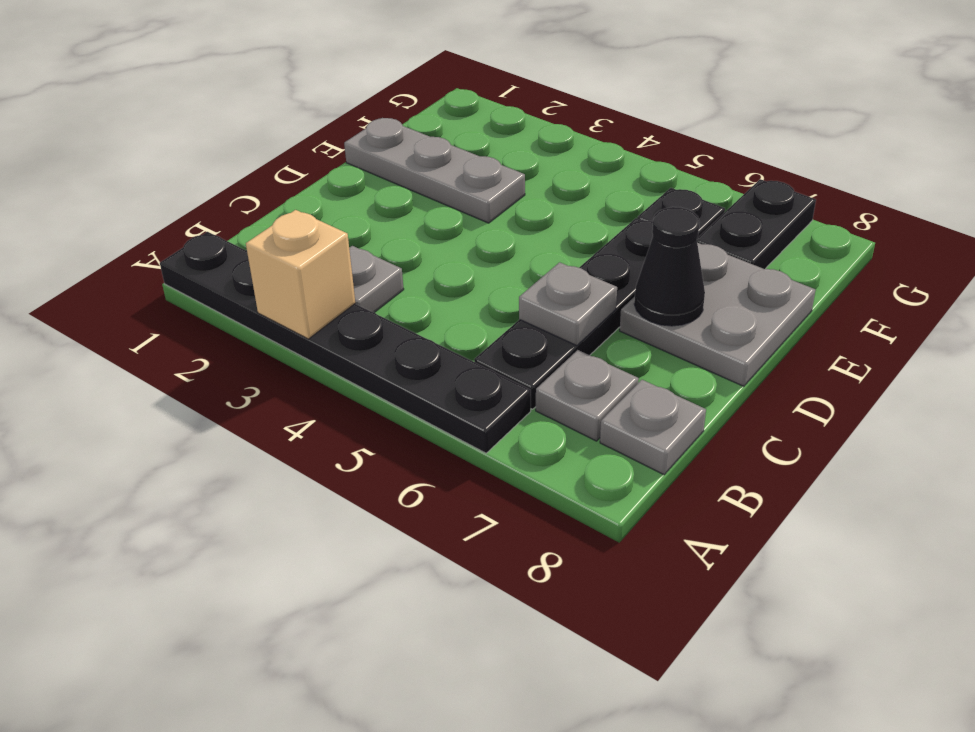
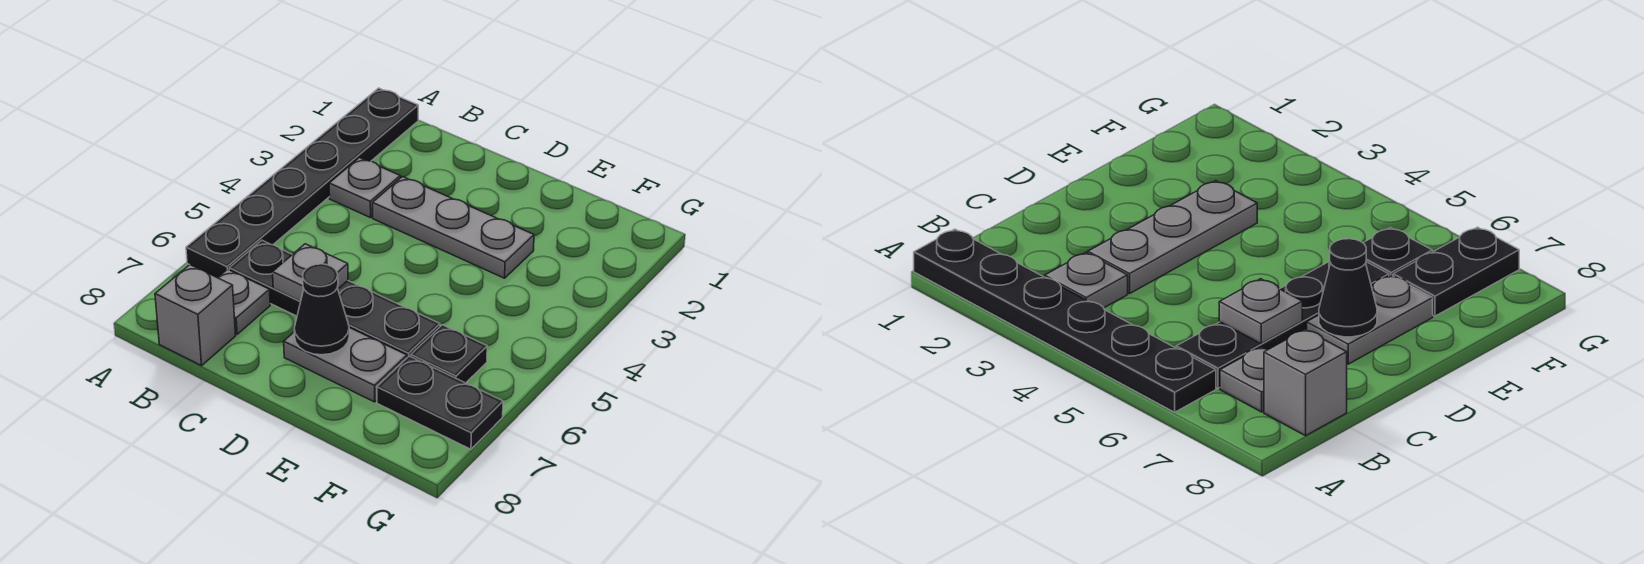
tan brick A3 level 2 -> none
grey plate B8 level 1 -> grey brick B8 level 1
grey plate D7:E8 level 1 -> grey plate D7:E7 level 1
grey plate E1:E3 level 1 -> grey plate C3:E3 level 1

